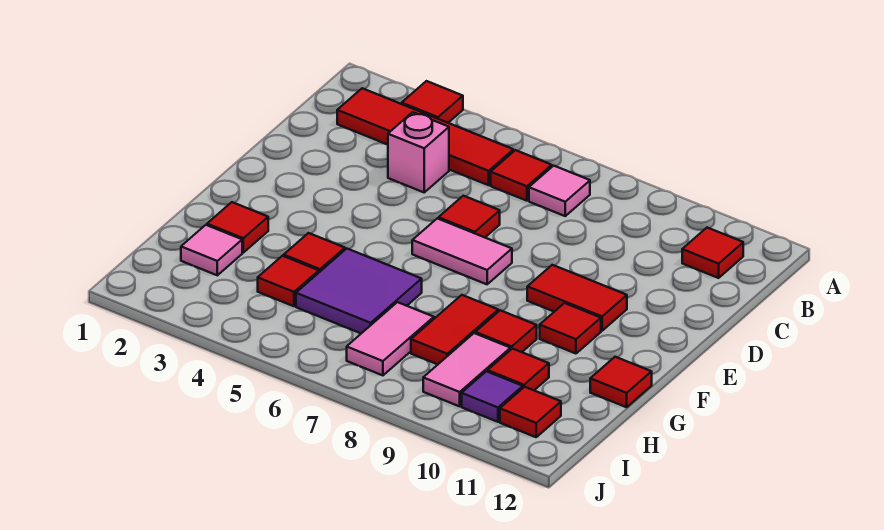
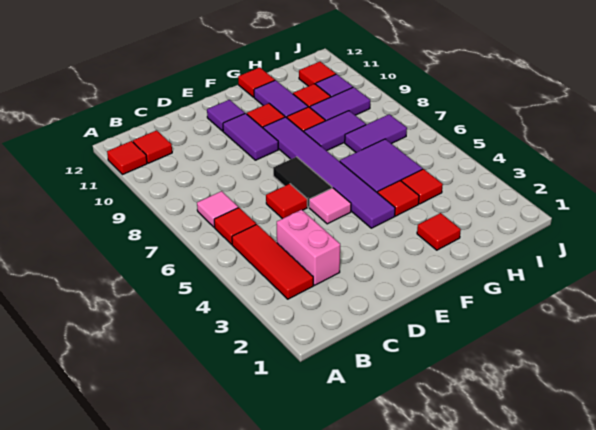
red tile A3 level 1 -> red tile A11 level 1
red tile B2:B5 level 1 -> red tile B3:B5 level 1
pink brick C4 level 1 -> pink brick C3:C4 level 1
pink tile E6:E7 level 1 -> black tile E6:E7 level 1
red tile E9:E10 level 1 -> purple tile E9:E10 level 1
none -> purple tile E11 level 1
none -> purple tile F4:F9 level 1
red tile G8:H8 level 1 -> purple tile G8:H8 level 1
none -> purple tile G10:G11 level 1
pink tile H2 level 1 -> pink tile E5 level 1
pink tile H7:I7 level 1 -> purple tile H7:I7 level 1
pink tile H9:I9 level 1 -> purple tile H9:I9 level 1

